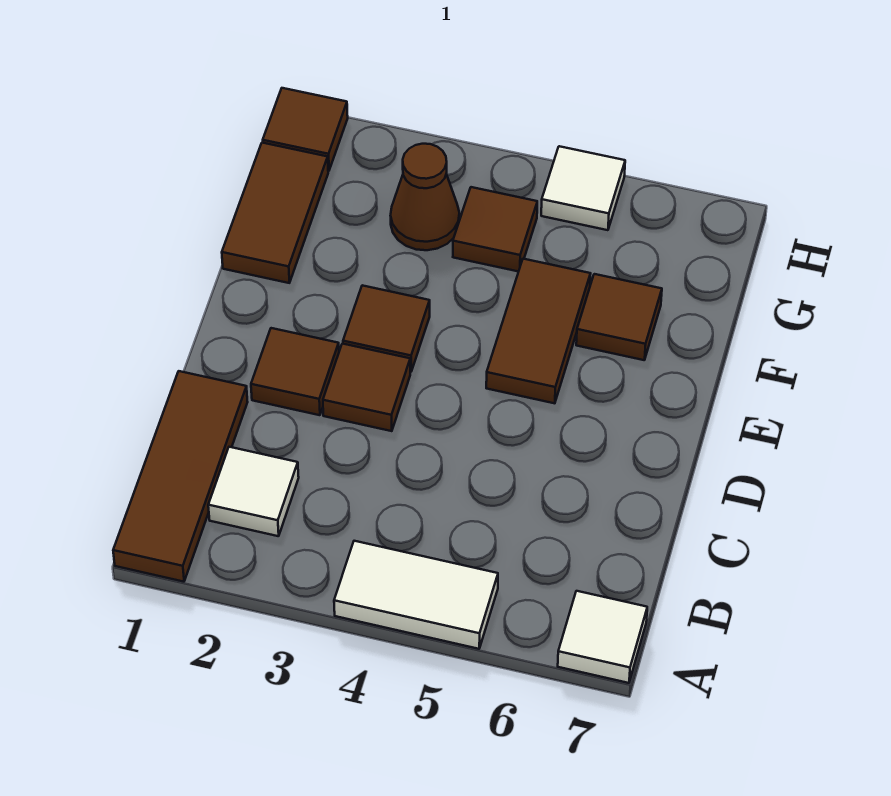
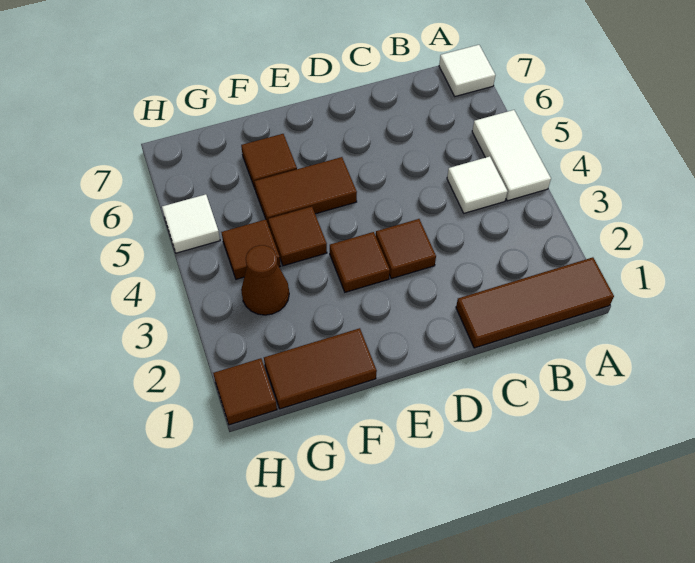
white tile B2 level 1 -> white tile B4 level 1
brown tile D2 level 1 -> brown tile F4 level 1

